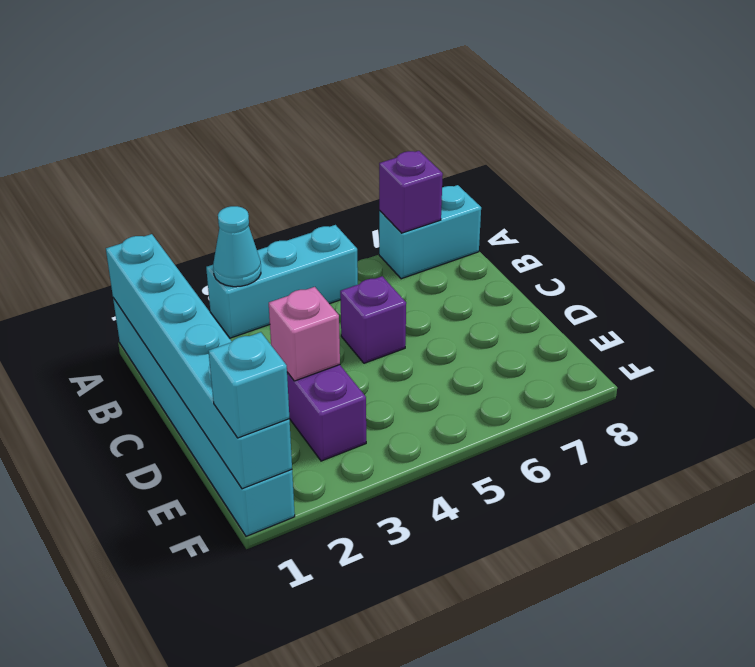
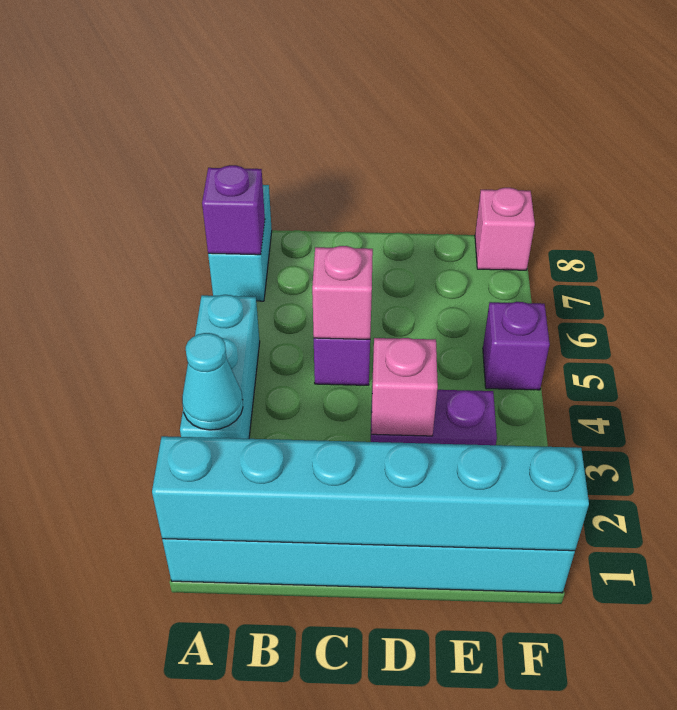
none -> pink brick C5 level 2
cyan brick F1 level 3 -> none
none -> purple brick F5 level 1
none -> pink brick F8 level 1

